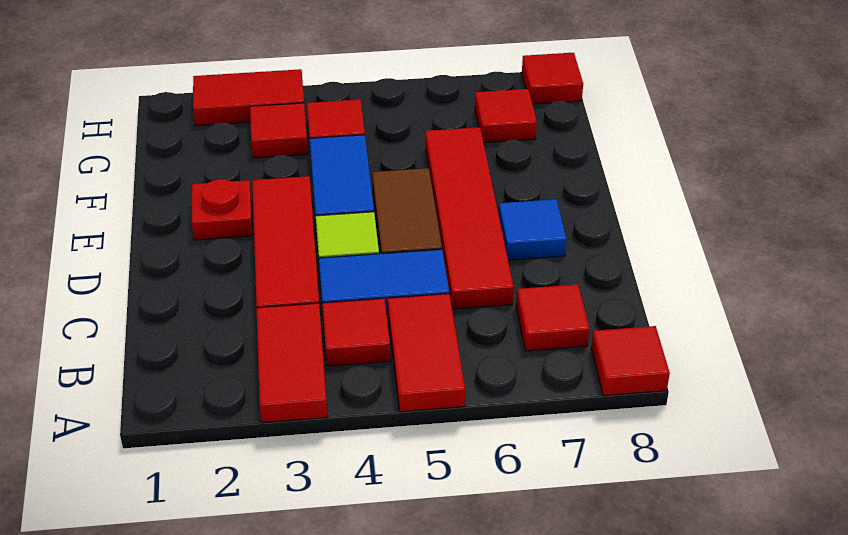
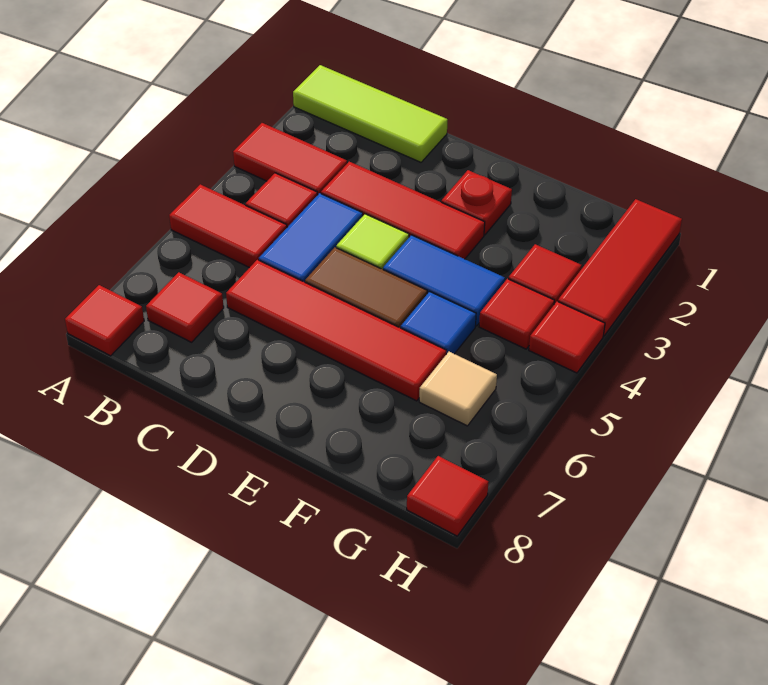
none -> lime tile A1:C1 level 1
blue tile D7 level 1 -> blue tile F5 level 1
none -> tan tile G6 level 1
red tile G7 level 1 -> red tile H4 level 1
red tile H2:H3 level 1 -> red tile H1:H3 level 1

